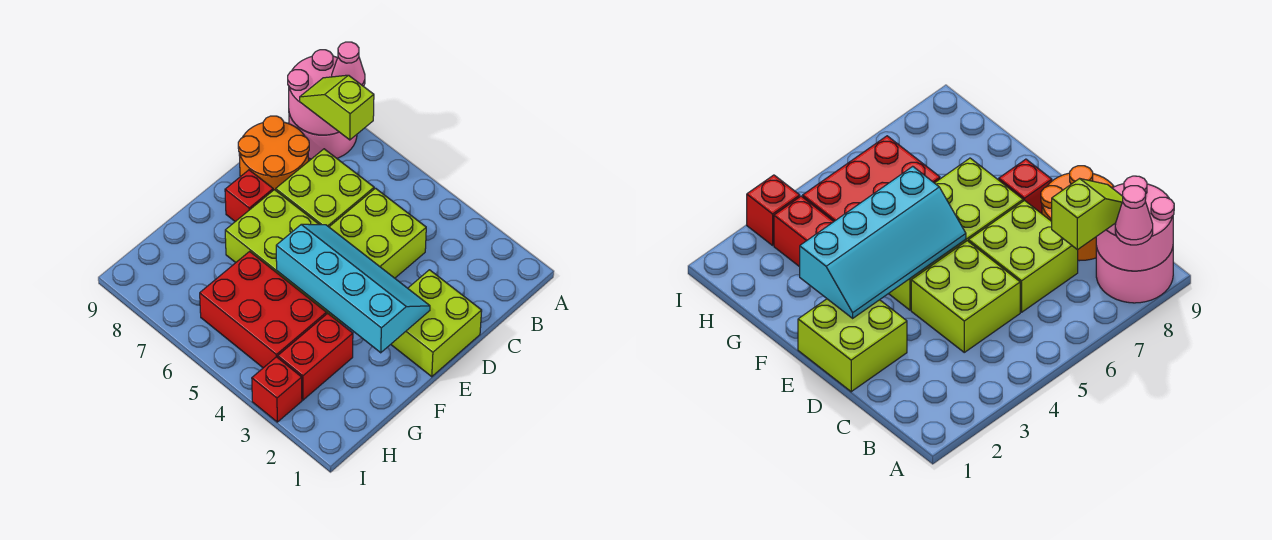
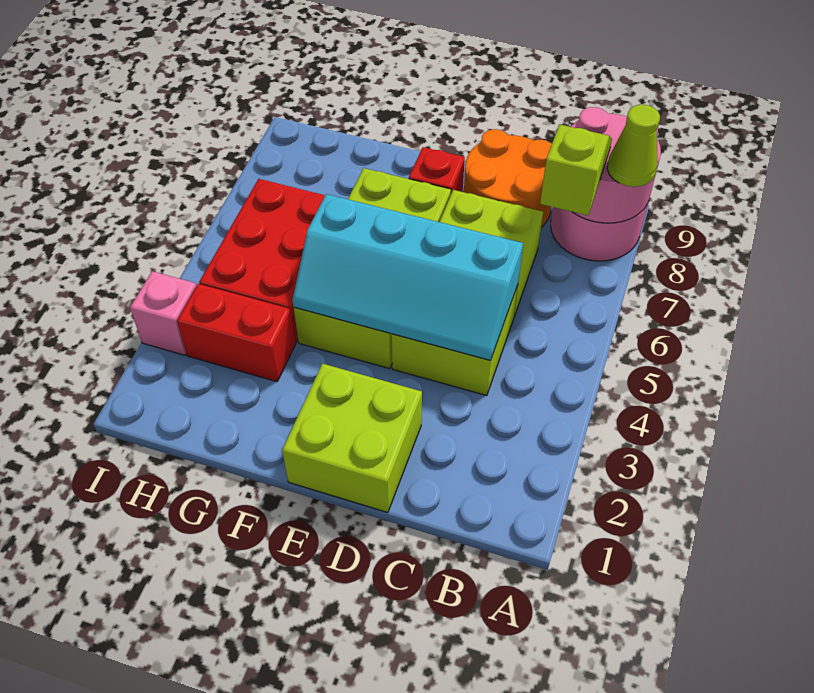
pink cone A8 level 3 -> lime cone A8 level 3
cyan slope E2:F5 level 2 top F -> cyan slope C4:F5 level 2 top 5
red brick I3 level 1 -> pink brick I3 level 1

